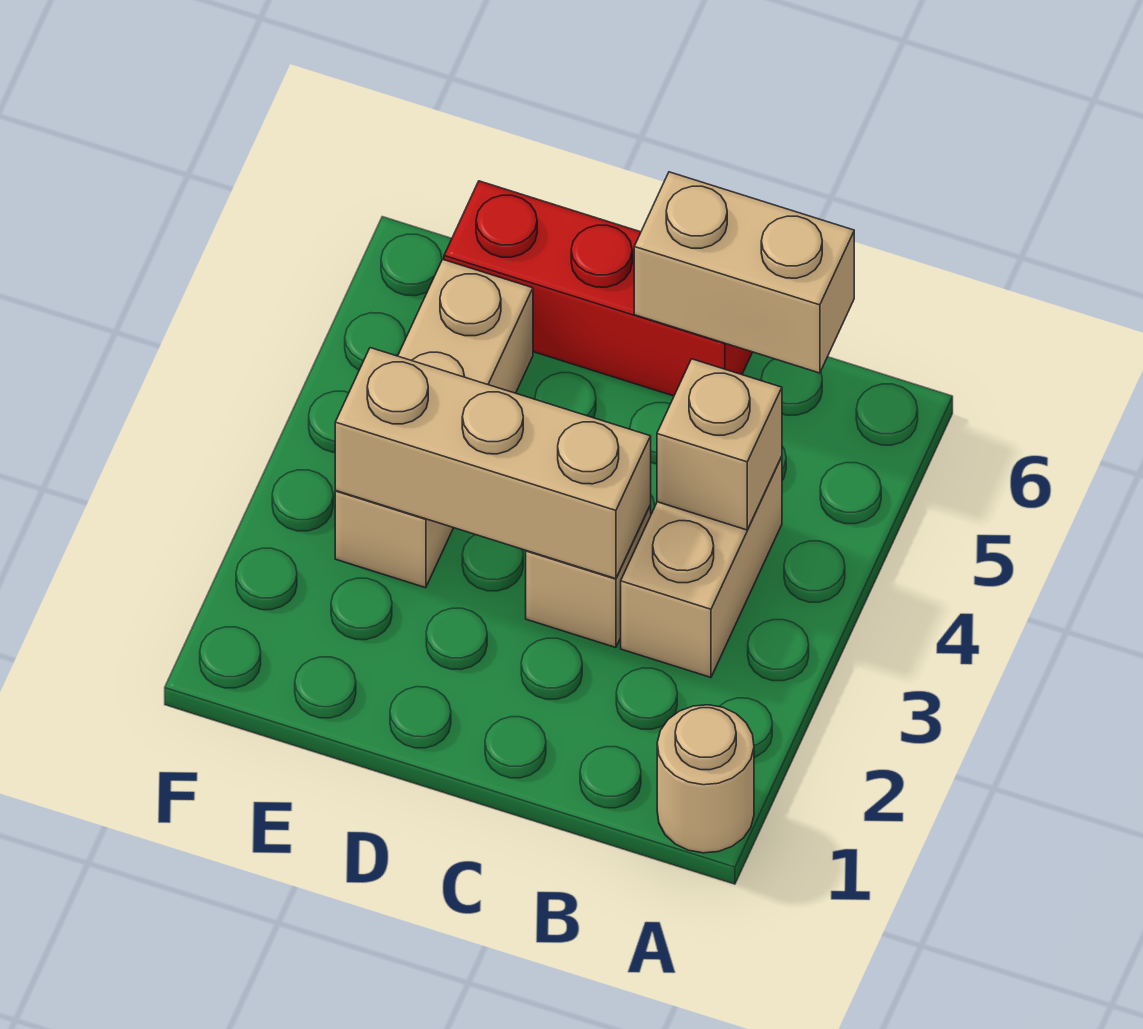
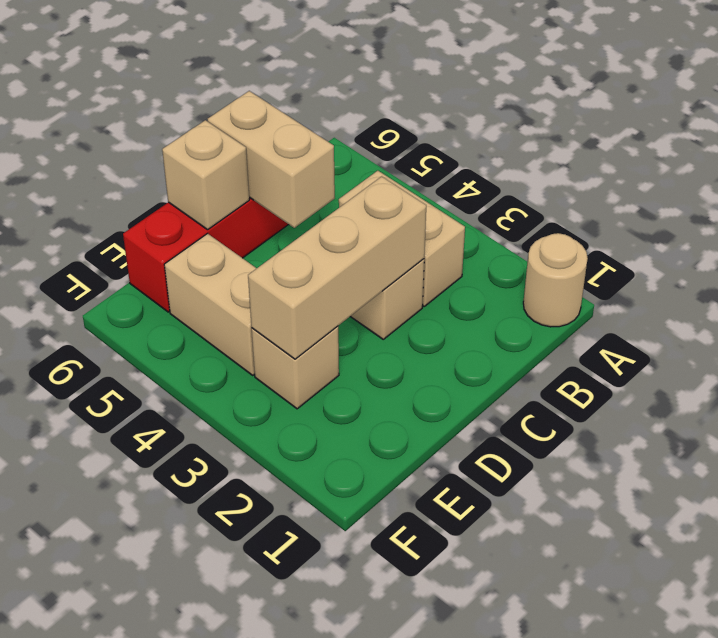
tan brick B4 level 2 -> tan brick D6 level 2
tan brick B6:C6 level 2 -> tan brick C5:C6 level 2

